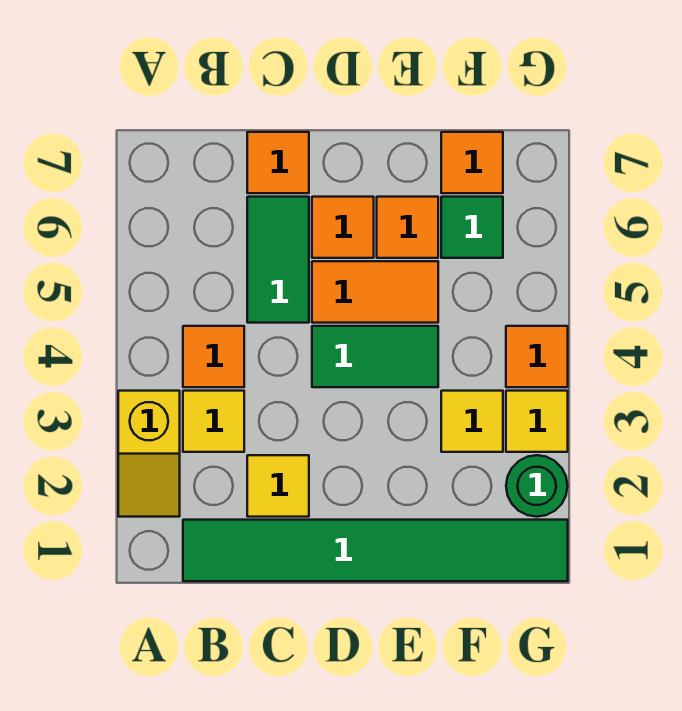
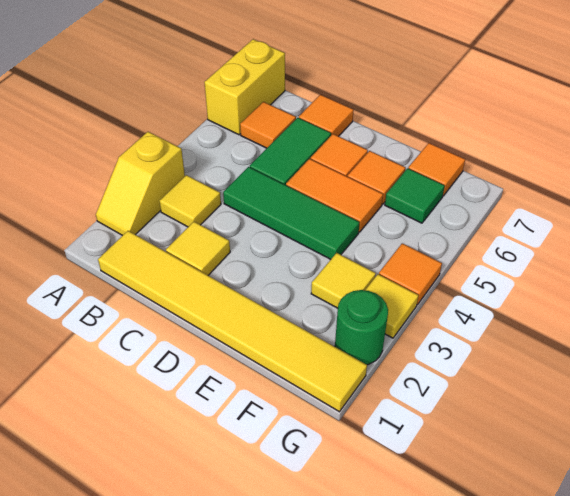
none -> yellow brick A6:A7 level 1
green tile B1:G1 level 1 -> yellow tile B1:G1 level 1
orange tile B4 level 1 -> orange tile B6 level 1
green tile D4:E4 level 1 -> green tile C4:E4 level 1

